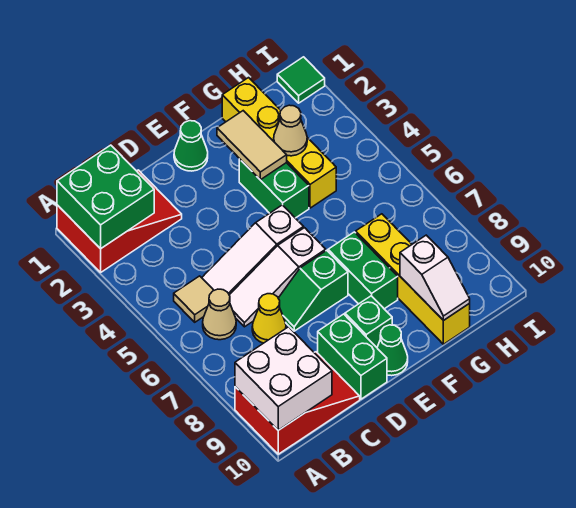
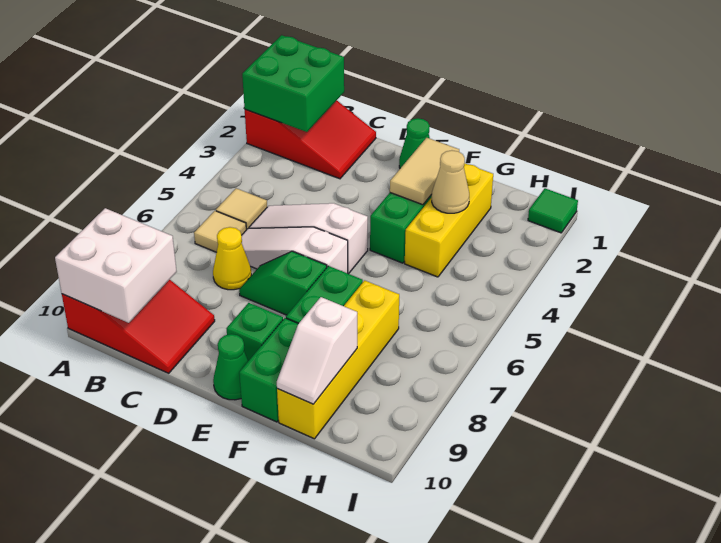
tan cone B6 level 1 -> tan tile B6 level 1
green brick D9:D10 level 1 -> green brick F9:F10 level 1
yellow brick G1:G4 level 1 -> yellow brick G2:G4 level 1

